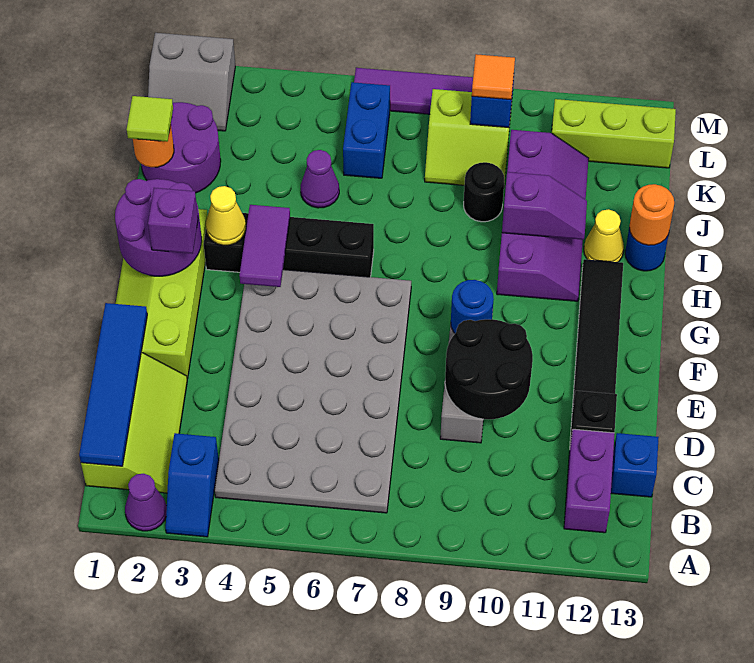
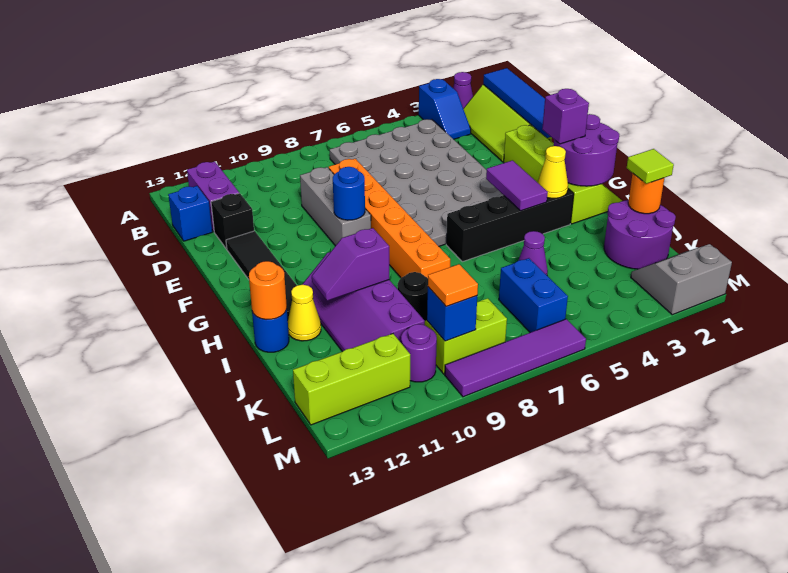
blue slope A3:B3 level 1 top B -> blue slope A3:B3 level 1 top A
none -> orange brick D8:I8 level 1
black round brick D9:E10 level 2 -> none
none -> purple round brick L10 level 1

